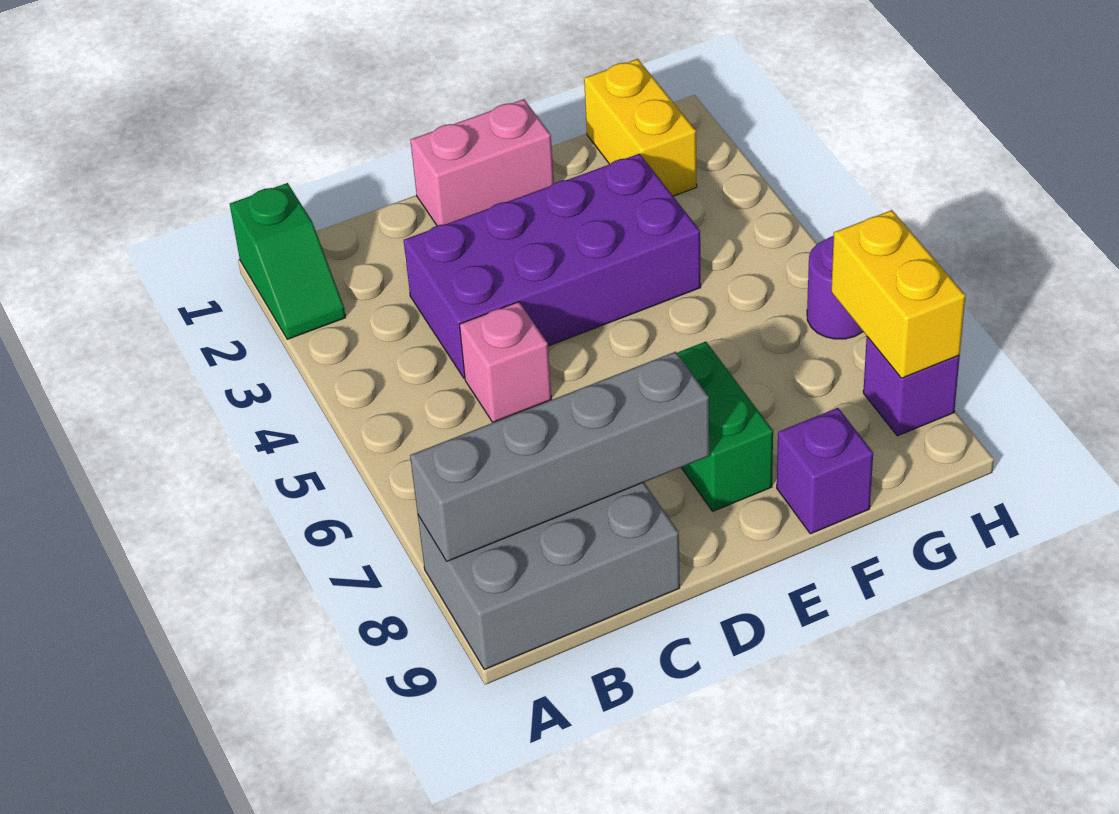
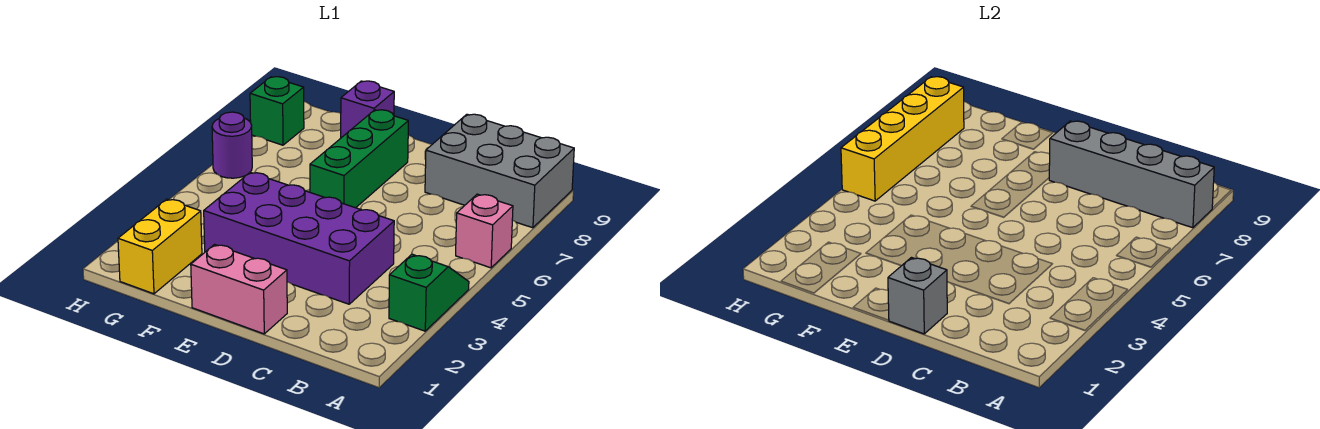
green slope A1:A2 level 1 top 1 -> green slope A3:A4 level 1 top 3
pink brick C5 level 1 -> pink brick A6 level 1
none -> grey brick D1 level 2
green brick E7:E8 level 1 -> green brick E6:E8 level 1
yellow brick H7:H8 level 2 -> yellow brick H5:H8 level 2
purple brick H8 level 1 -> green brick H8 level 1

